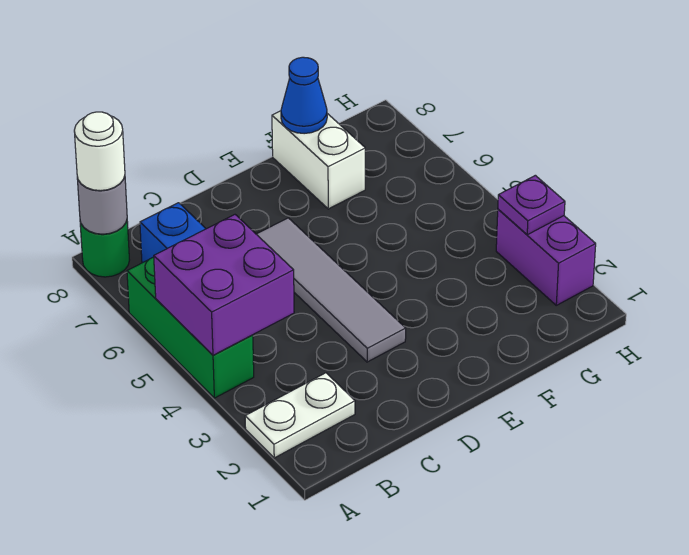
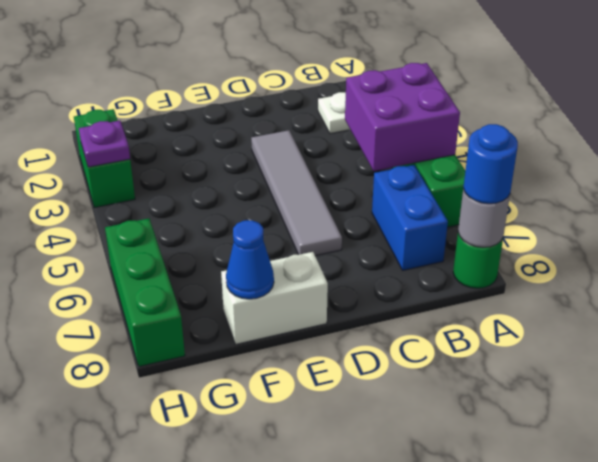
white round brick A8 level 3 -> blue round brick A8 level 3
white brick F7:F8 level 1 -> white brick E8:F8 level 1
purple brick H2:H3 level 1 -> green brick H2:H3 level 1
none -> green brick H6:H8 level 1

